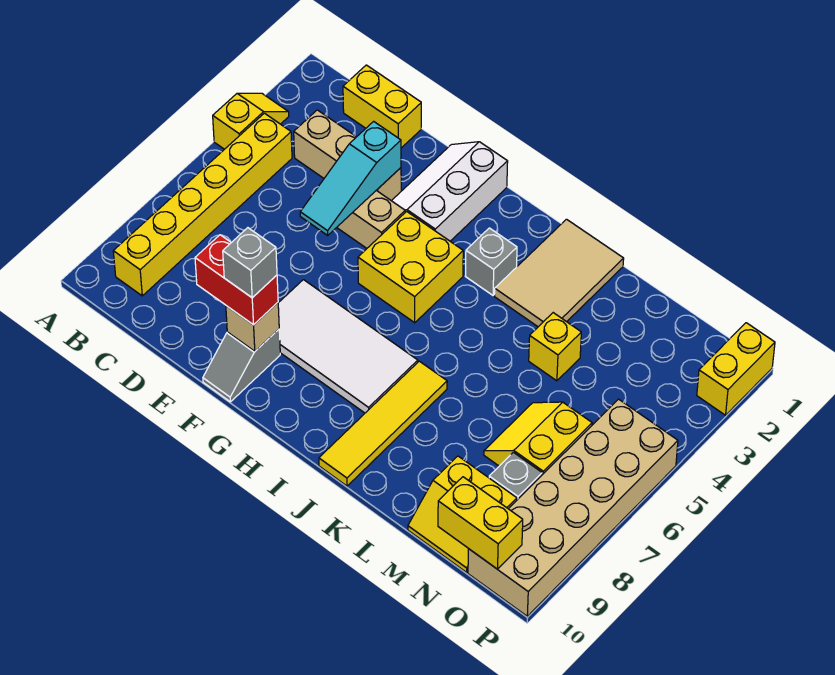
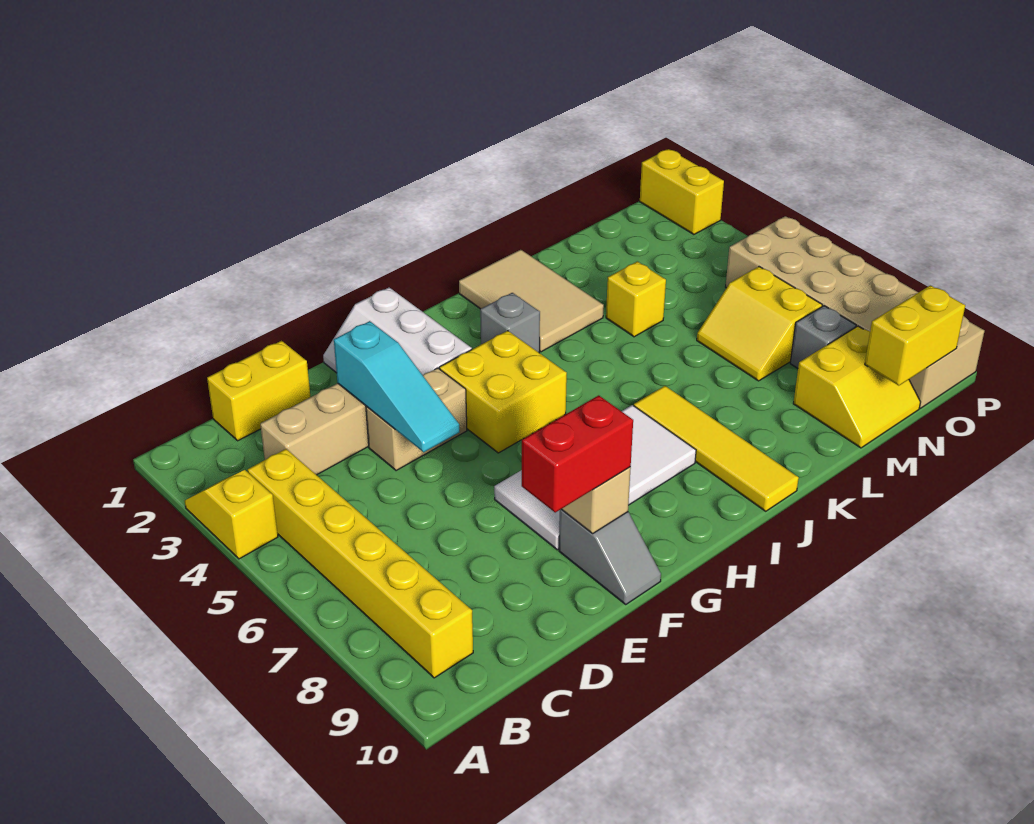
grey brick F9 level 4 -> none

